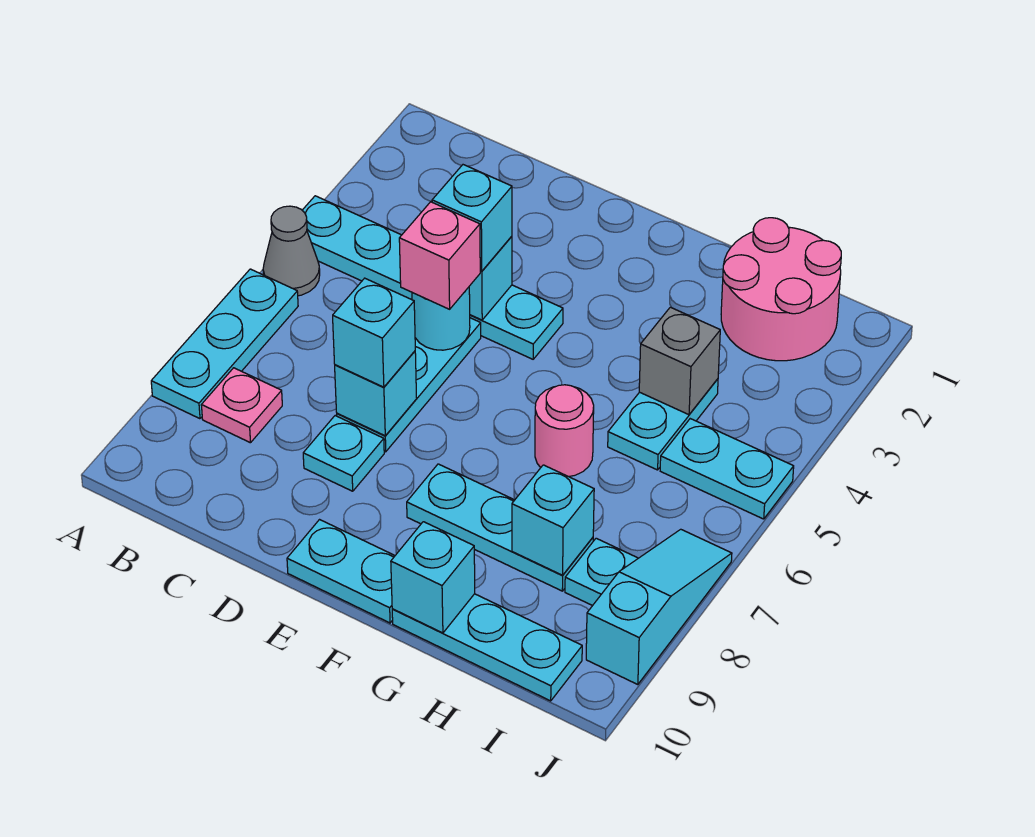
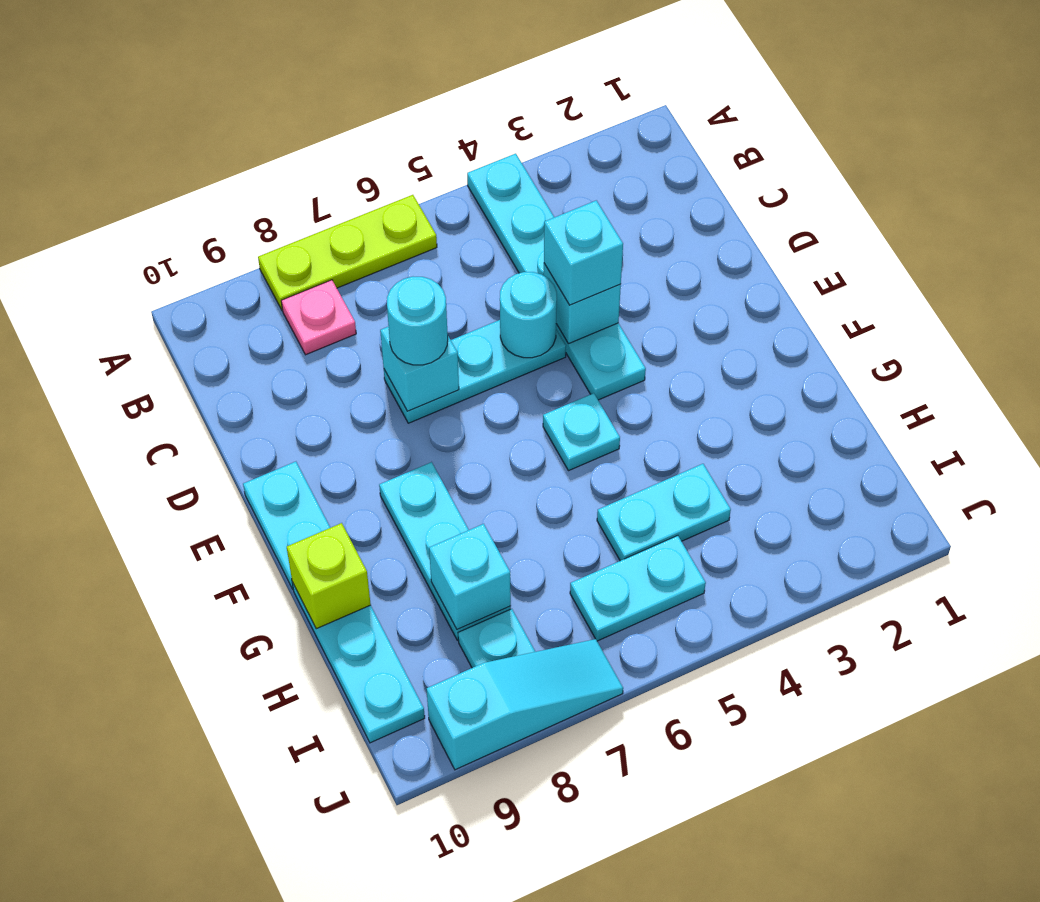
grey cone A5 level 1 -> none
cyan plate A6:A8 level 1 -> lime plate A6:A8 level 1
pink brick D5 level 3 -> none
cyan brick D7 level 3 -> cyan round brick D7 level 3
cyan plate D8 level 1 -> cyan plate F5 level 1
pink round brick G6 level 1 -> none
cyan brick G10 level 2 -> lime brick G10 level 2
pink round brick H1:I2 level 1 -> none
grey brick H4 level 2 -> none
cyan plate I5:J5 level 1 -> cyan plate I5:I6 level 1

